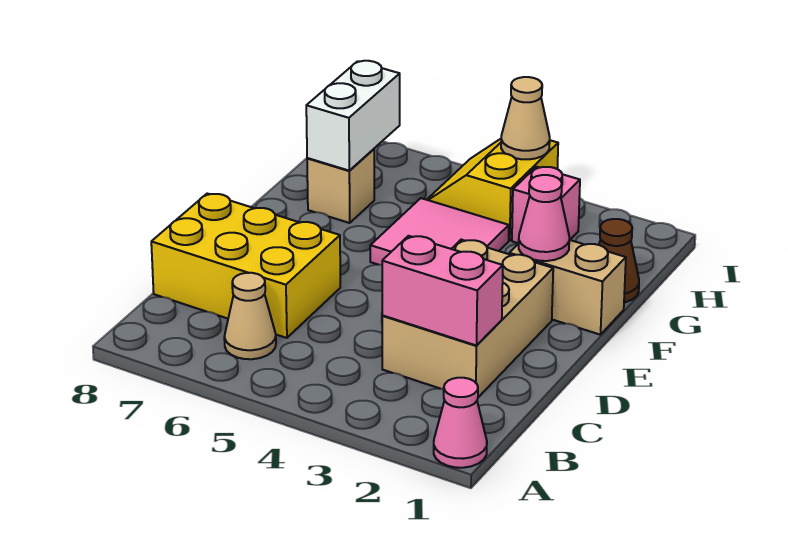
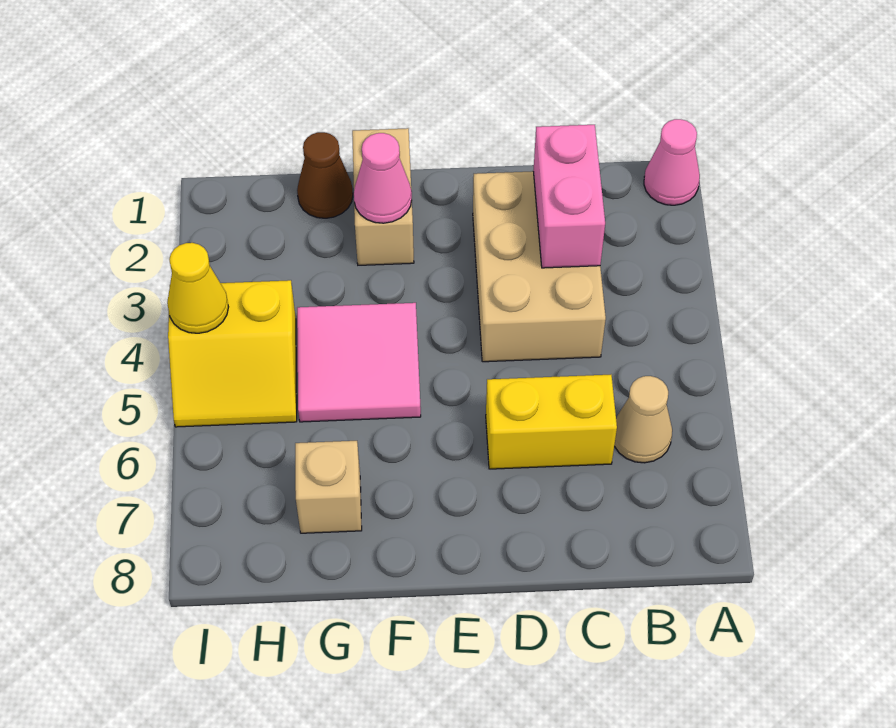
tan brick C2:E3 level 1 -> tan brick C2:D4 level 1
yellow brick C6:D8 level 1 -> yellow brick C6:D6 level 1
white brick G7:H7 level 2 -> none
pink brick H3 level 1 -> none
tan cone I4 level 2 -> yellow cone I4 level 2

